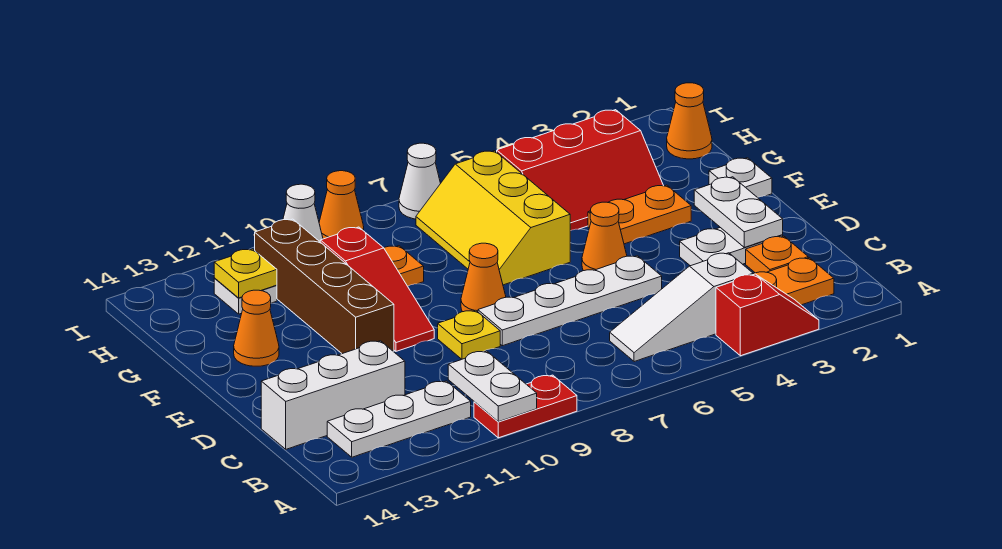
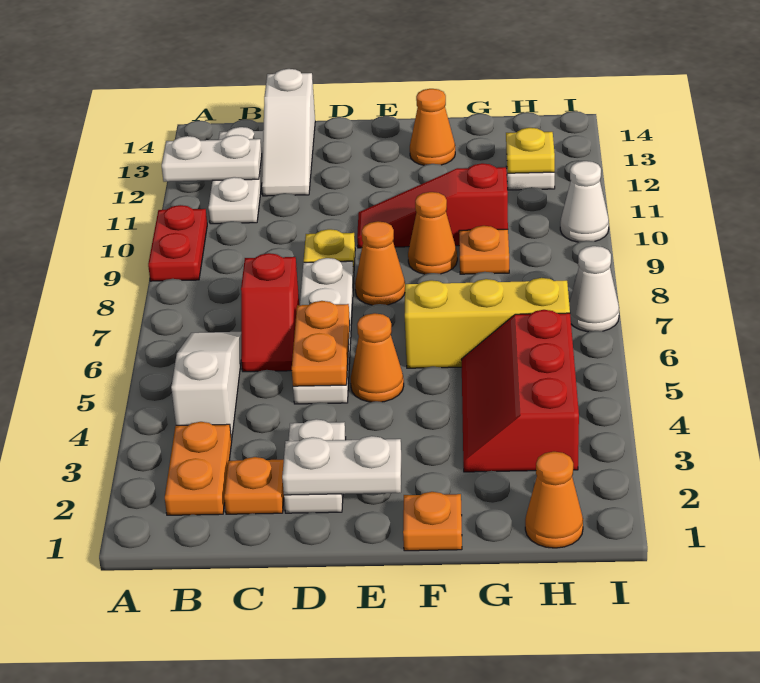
red slope A3:A4 level 1 top 4 -> red slope C6:C7 level 1 top 7
white plate A10:B10 level 2 -> white plate A12:B12 level 2
white brick C12:C14 level 1 -> white slope C12:C14 level 1 top 14
brown brick E11:H11 level 1 -> none
white plate F1 level 1 -> orange plate F1 level 1
orange plate F3:F4 level 1 -> orange plate D5:D6 level 2
orange cone I9 level 1 -> orange cone F9 level 1

